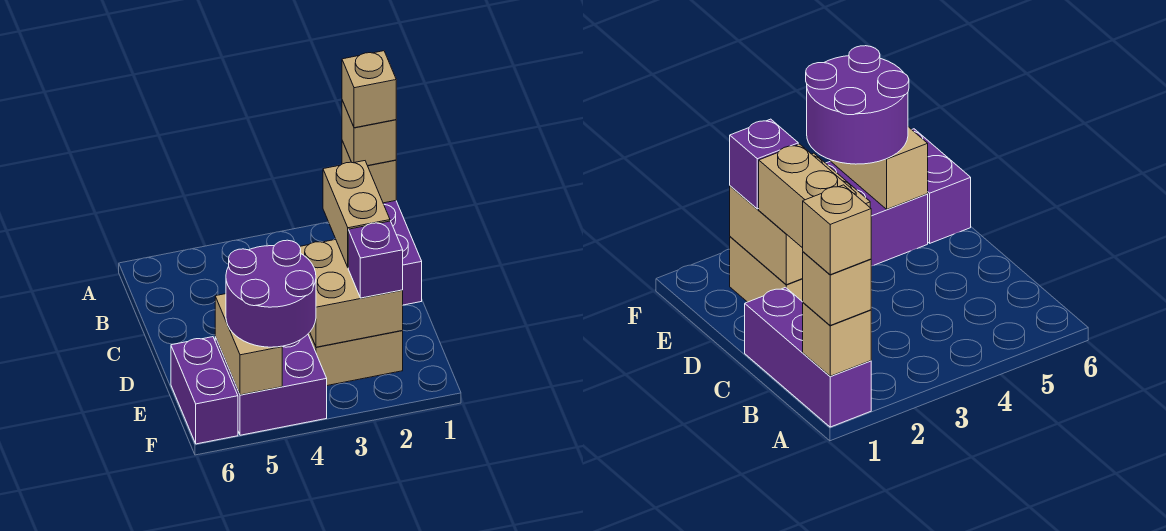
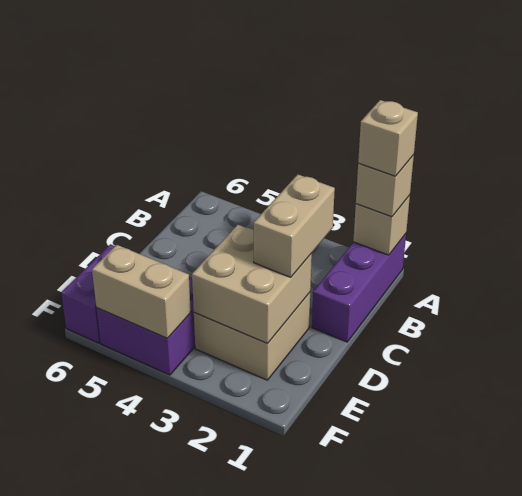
purple brick E2 level 3 -> none
purple round brick E4:F5 level 3 -> none
tan brick E5:F5 level 2 -> tan brick F4:F5 level 2

